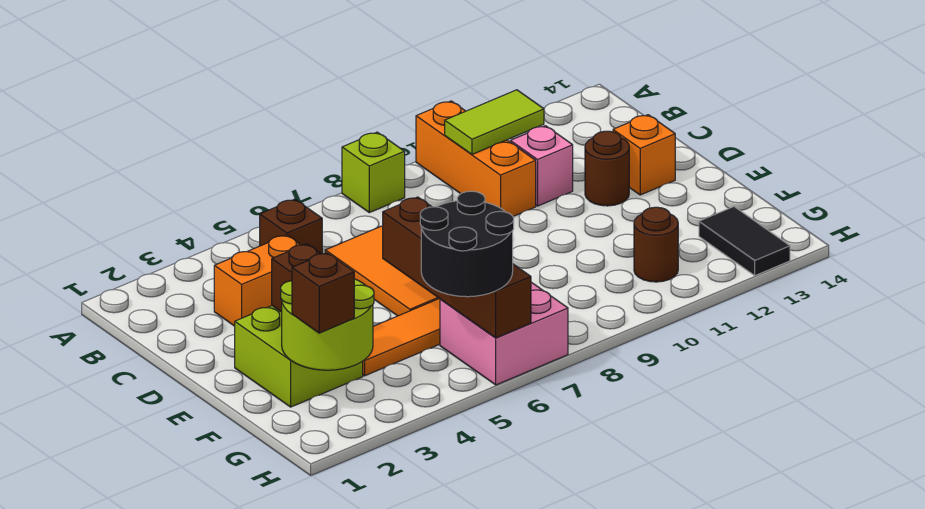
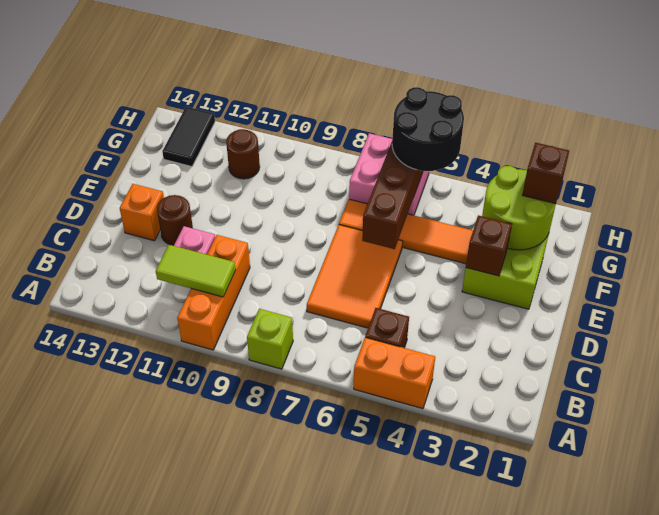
orange brick C3:C4 level 1 -> orange brick A4:A5 level 1

